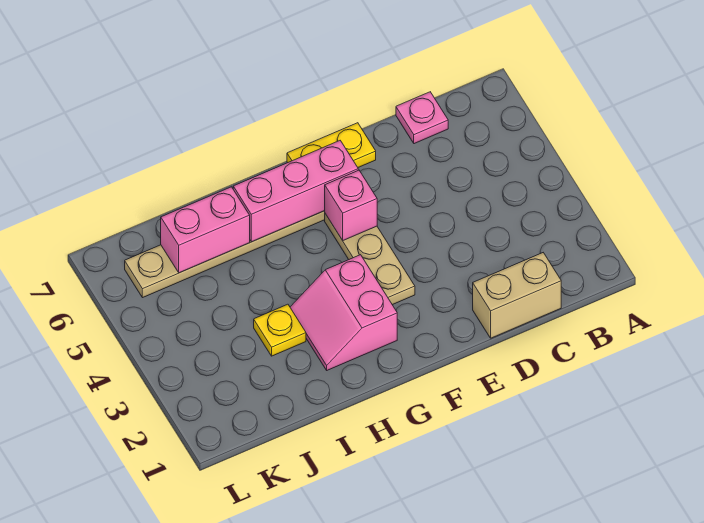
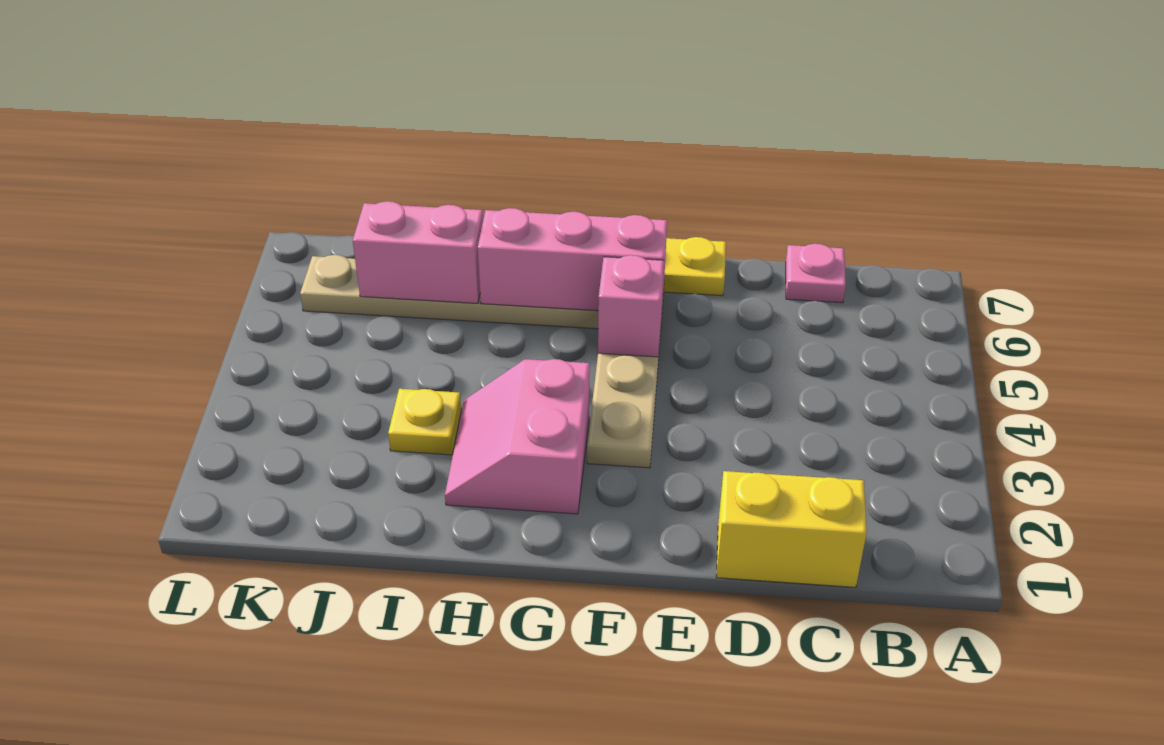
tan brick C1:D1 level 1 -> yellow brick C1:D1 level 1

